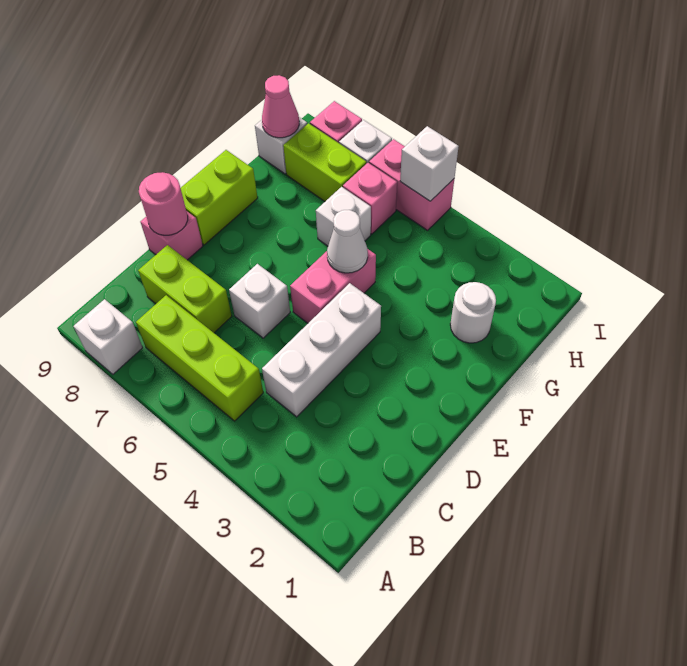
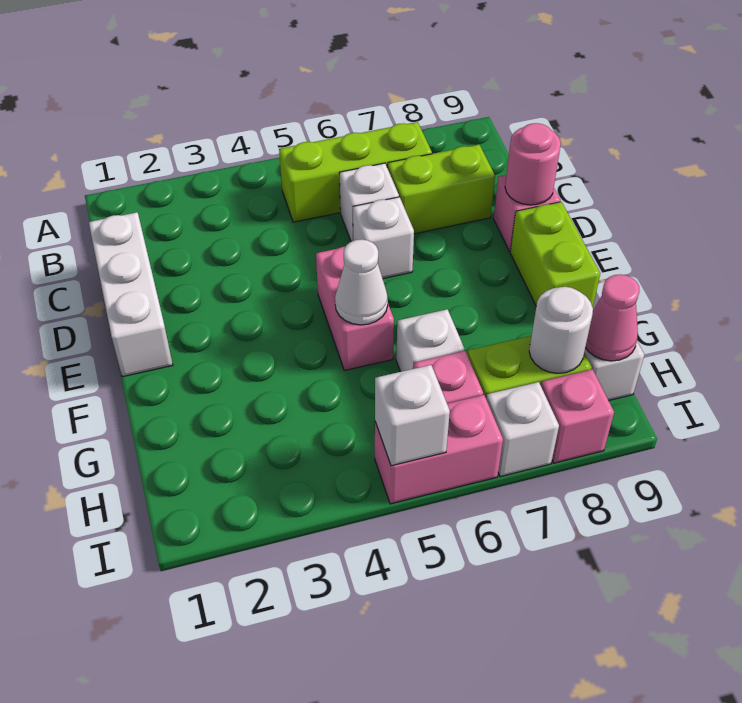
white brick A8 level 1 -> white brick C6 level 1
white brick C4:E4 level 1 -> white brick C1:E1 level 1
white round brick G2 level 1 -> white round brick H8 level 2

